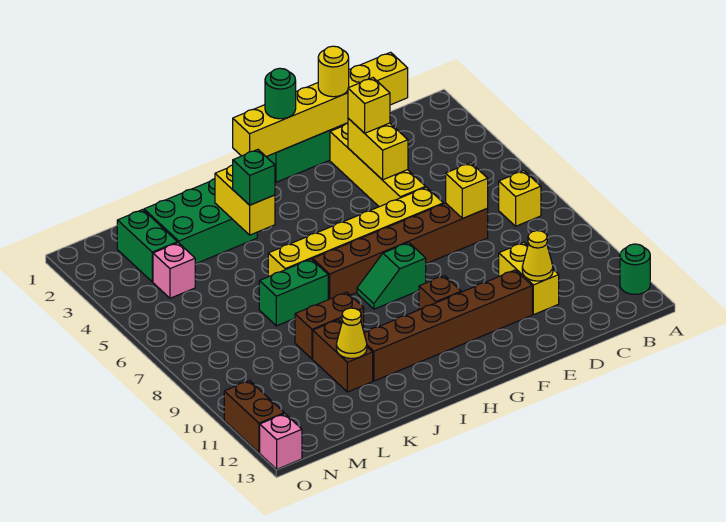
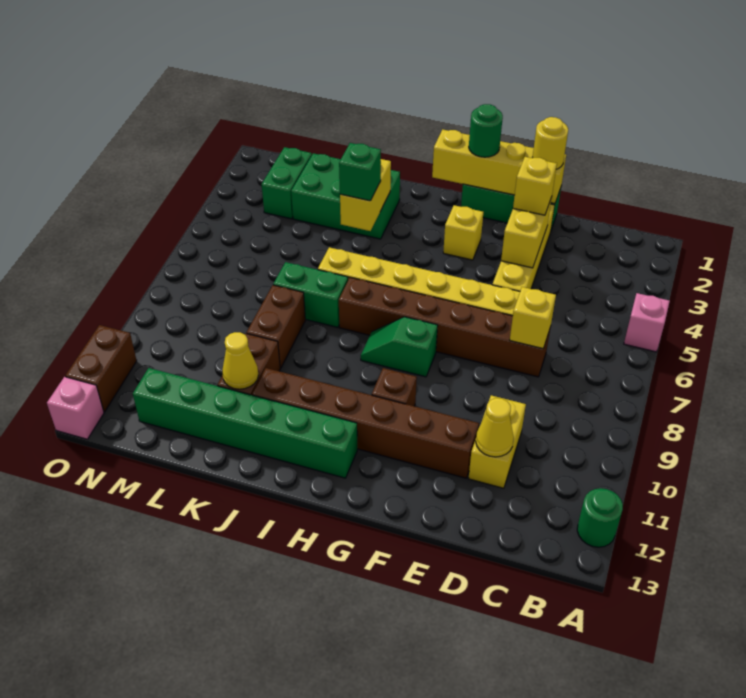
yellow brick B7 level 1 -> yellow brick G3 level 1
yellow brick C1:H1 level 2 -> yellow brick E1:H1 level 2
none -> green brick H12:M12 level 1
brown brick J9:K9 level 1 -> brown brick K8:K9 level 1
pink brick M4 level 1 -> pink brick A5 level 1

